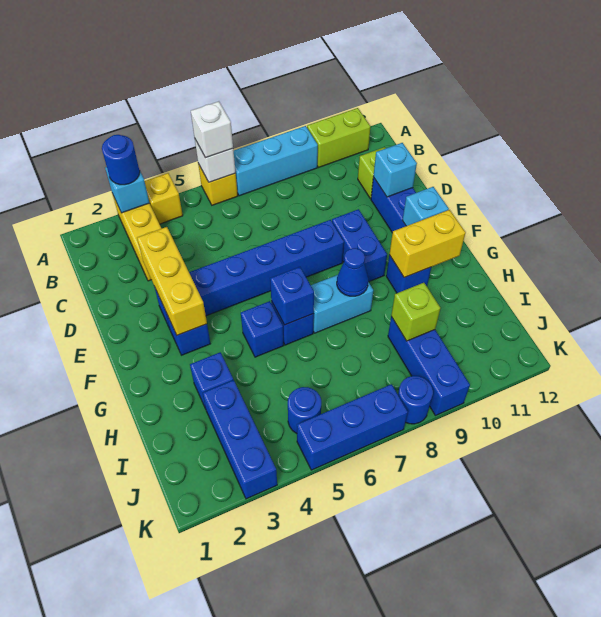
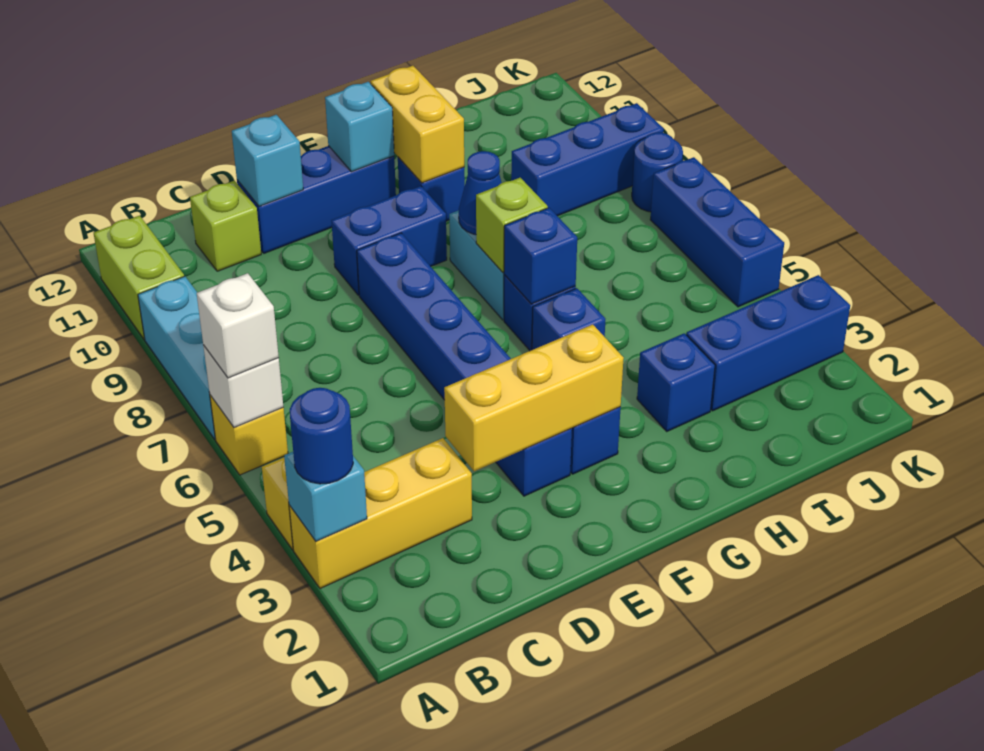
lime brick I9 level 2 -> lime brick G7 level 2
blue round brick J5 level 1 -> none

